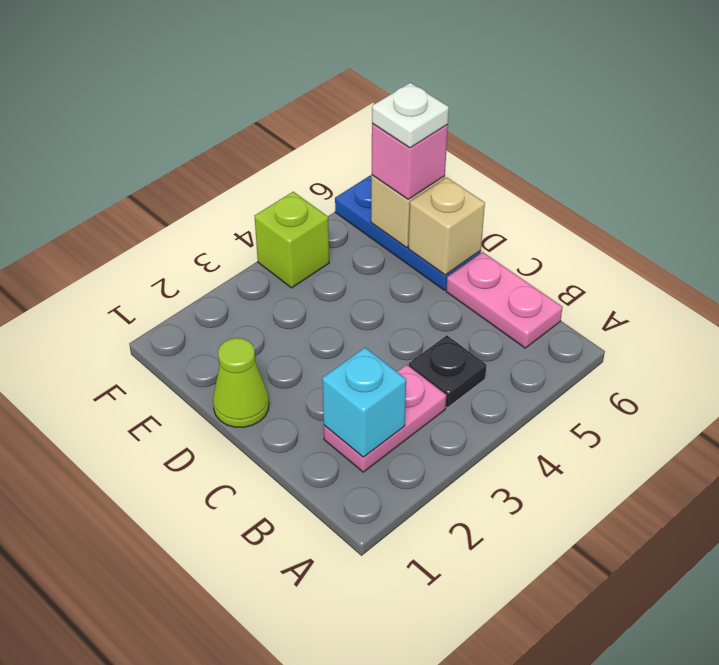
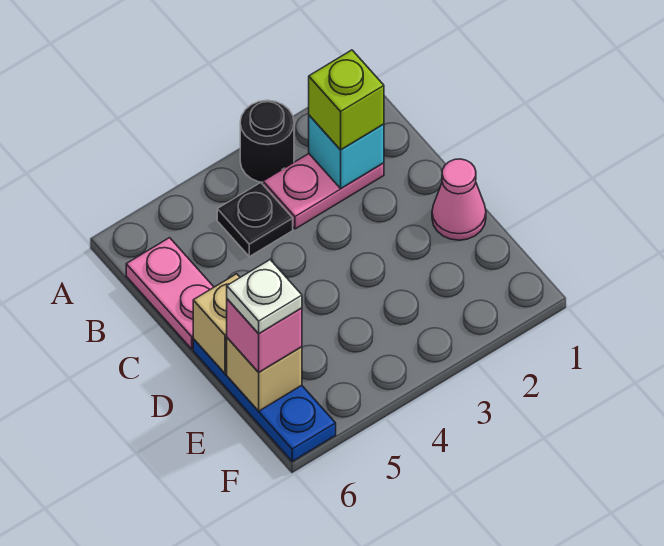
none -> black round brick A3 level 1
lime cone D1 level 1 -> pink cone D1 level 1
lime brick F4 level 1 -> lime brick B2 level 3

